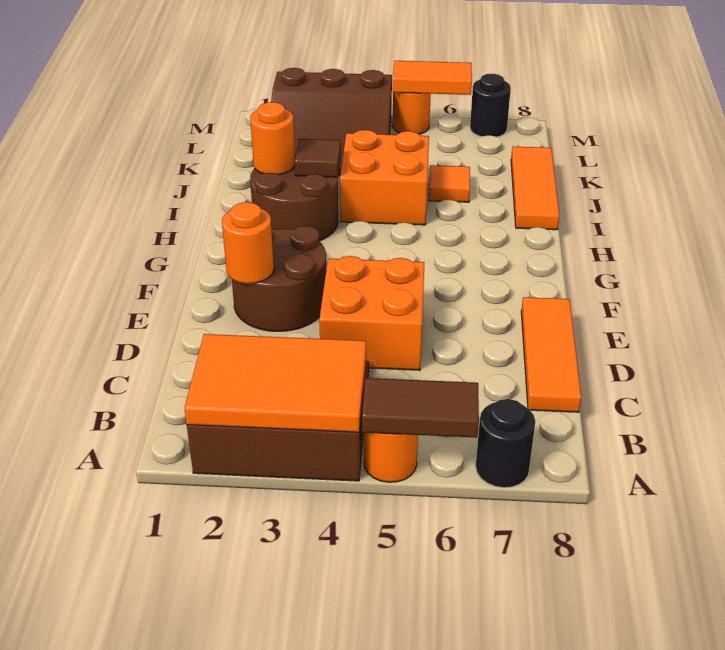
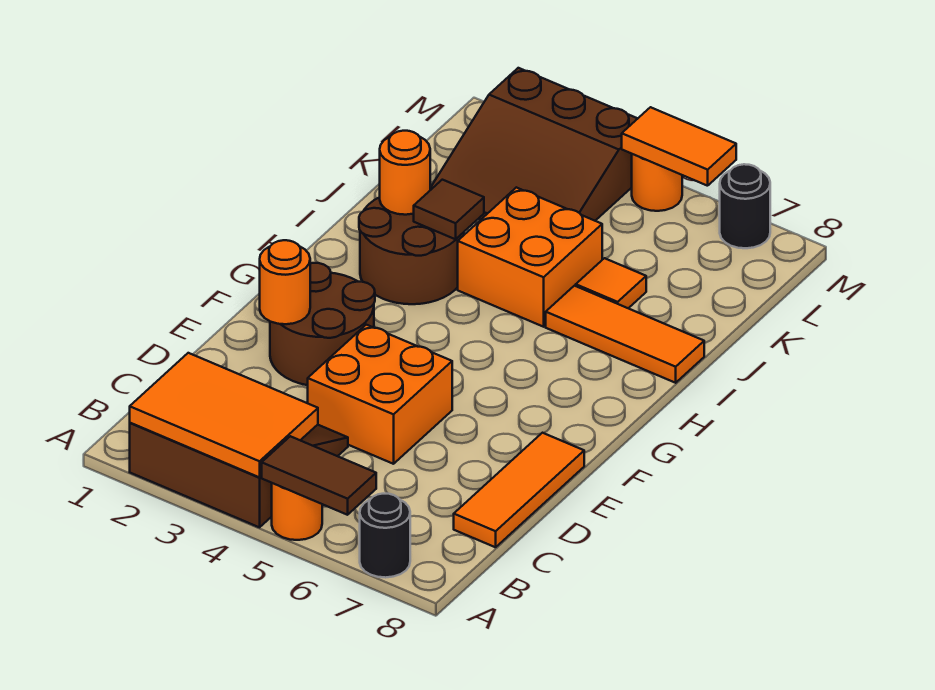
orange tile I8:K8 level 1 -> orange tile I6:I8 level 1

